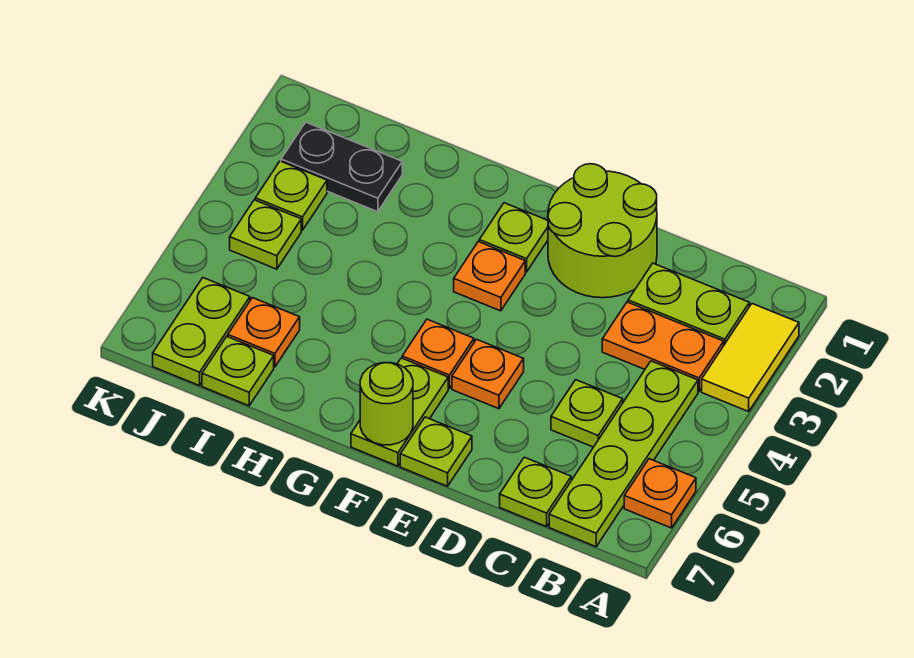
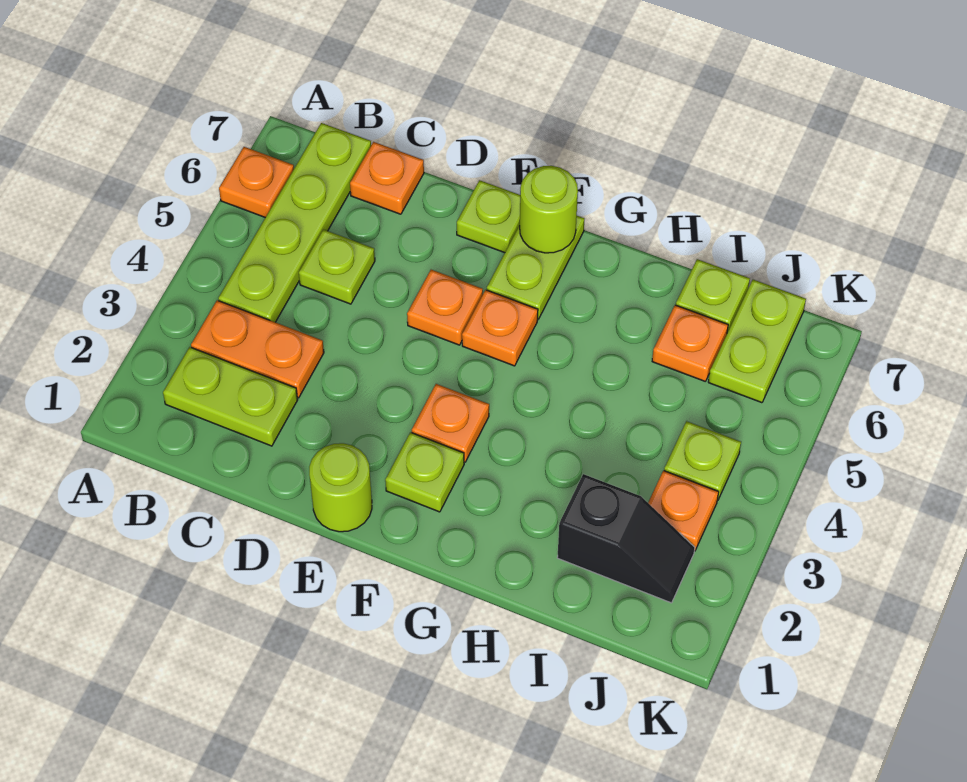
yellow tile A2:A3 level 1 -> none
lime plate C7 level 1 -> orange plate C7 level 1
lime round brick D1:E2 level 1 -> lime round brick E1 level 1
black plate I2:J2 level 1 -> black slope I2:J2 level 1 top I
lime plate J3 level 1 -> orange plate J3 level 1

